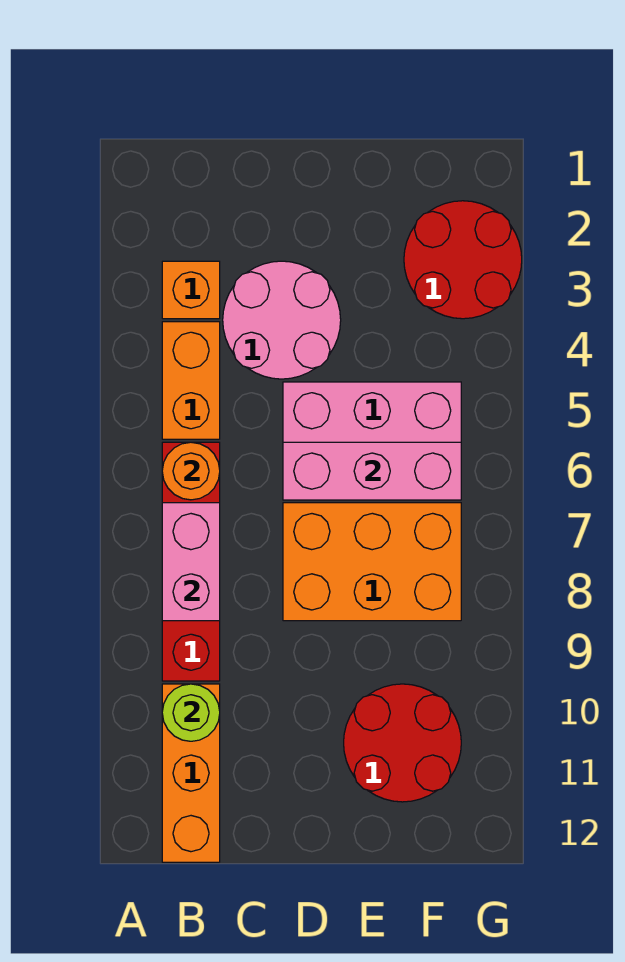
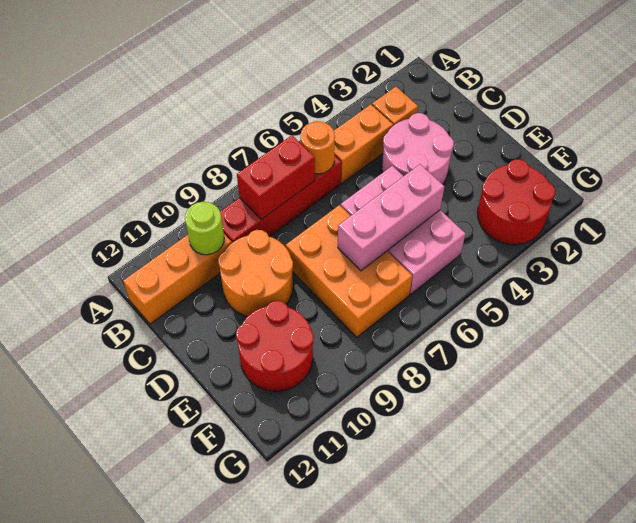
pink brick B7:B8 level 2 -> red brick B7:B8 level 2
none -> orange round brick C9:D10 level 1
pink brick D6:F6 level 2 -> pink brick E5:E7 level 2

